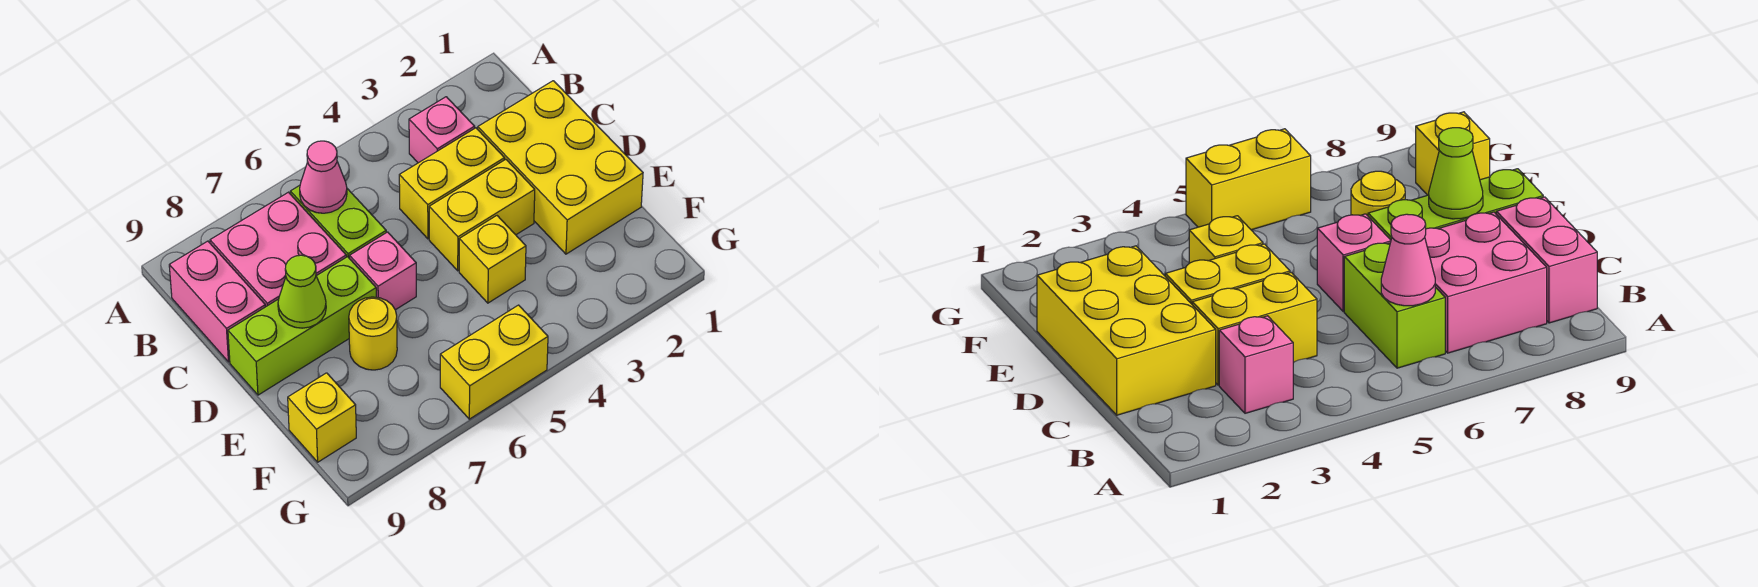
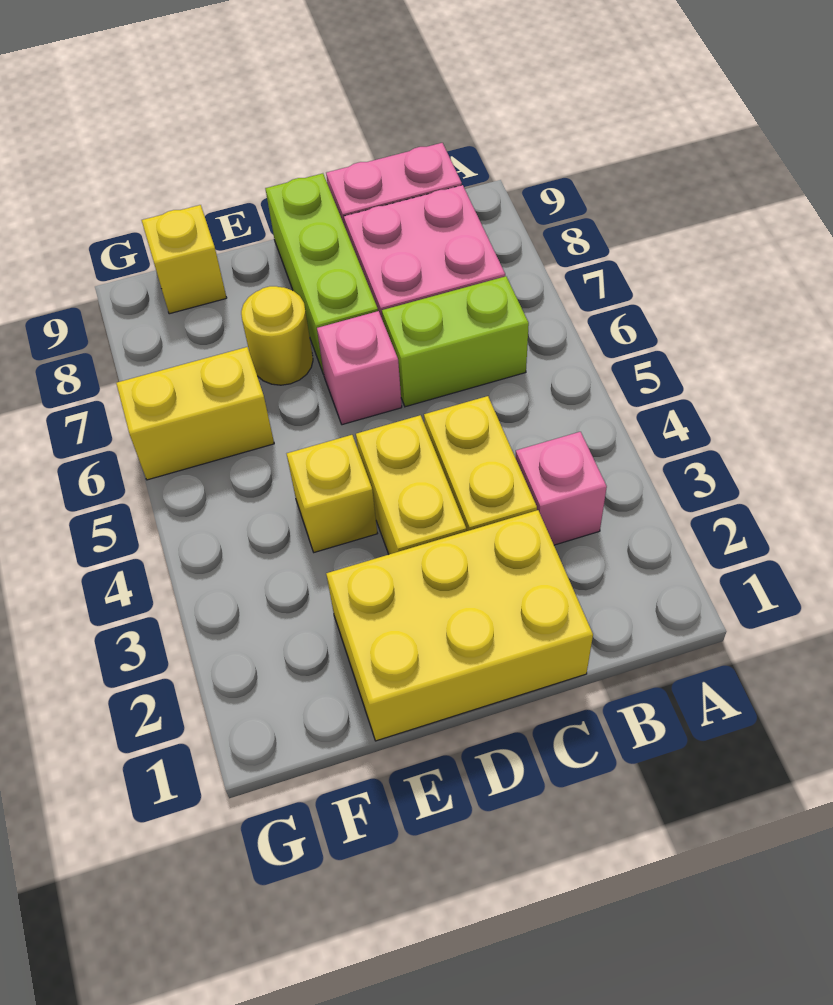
pink cone B6 level 2 -> none
lime cone D8 level 2 -> none
yellow brick G5:G6 level 1 -> yellow brick F6:G6 level 1

